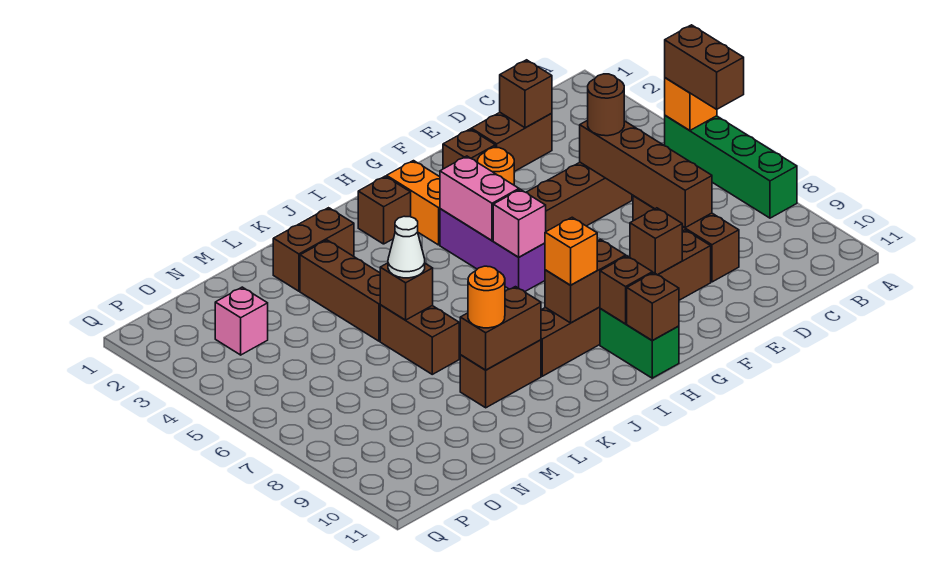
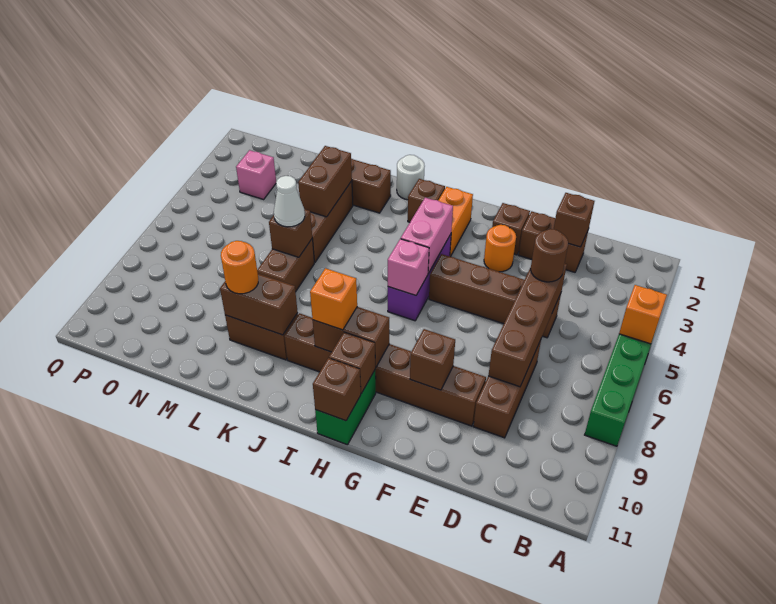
brown brick A5:A6 level 3 -> brown brick L3:L4 level 2
none -> white round brick J1 level 1

